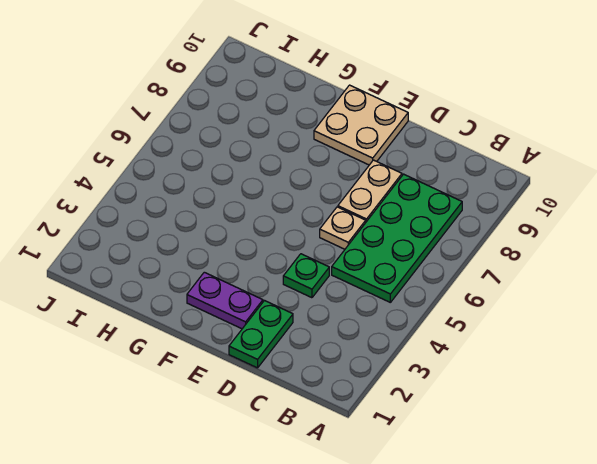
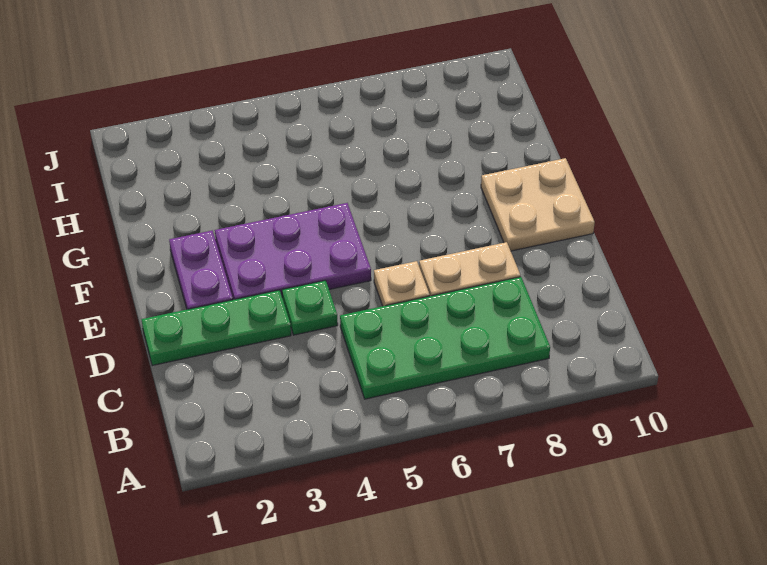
green plate D1:D2 level 1 -> green plate D1:D3 level 1
none -> purple plate E3:F5 level 1

